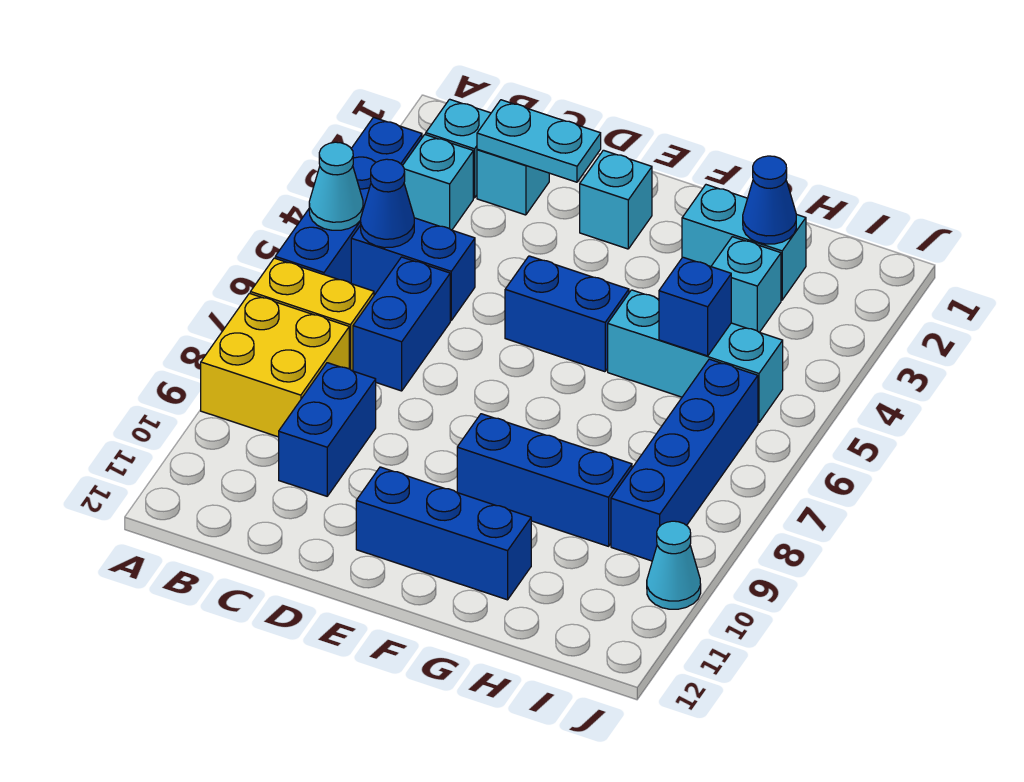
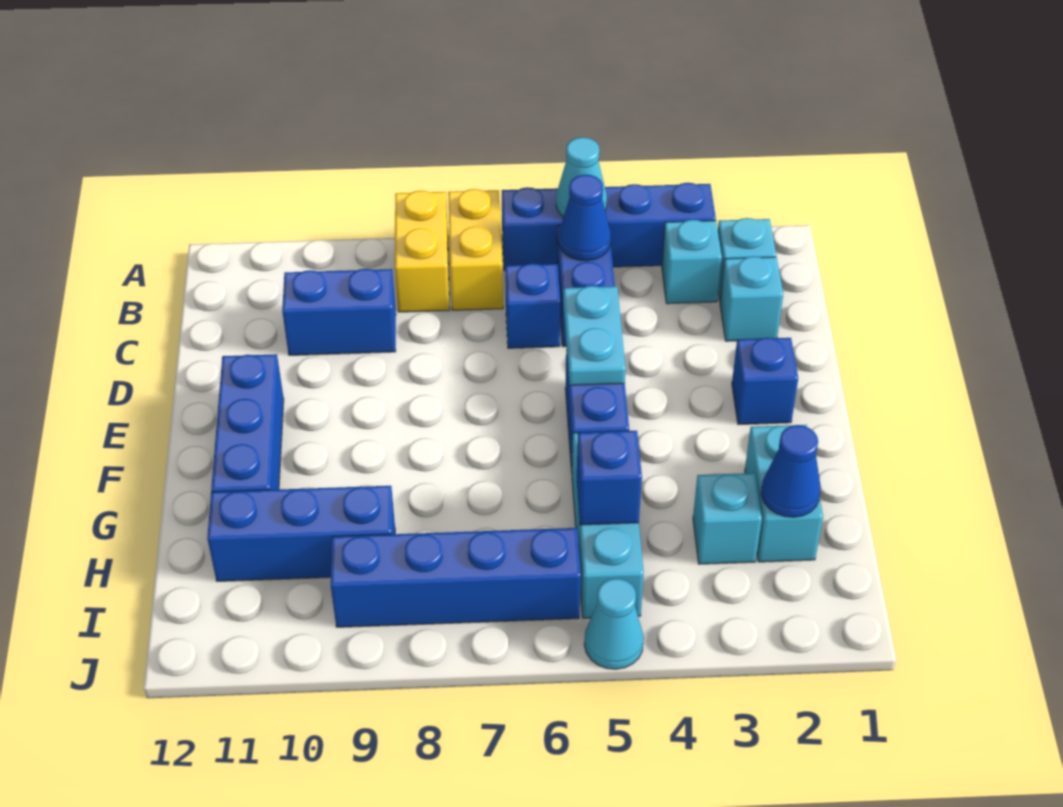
yellow brick A8:B9 level 1 -> yellow brick A8:B8 level 1
cyan plate C2:D2 level 2 -> cyan plate D5:E5 level 2
blue brick C6:C7 level 1 -> blue brick C6 level 1
cyan brick E2 level 1 -> blue brick E2 level 1
blue brick F9:H9 level 1 -> blue brick H9:H11 level 1
cyan cone J10 level 1 -> cyan cone J5 level 1

